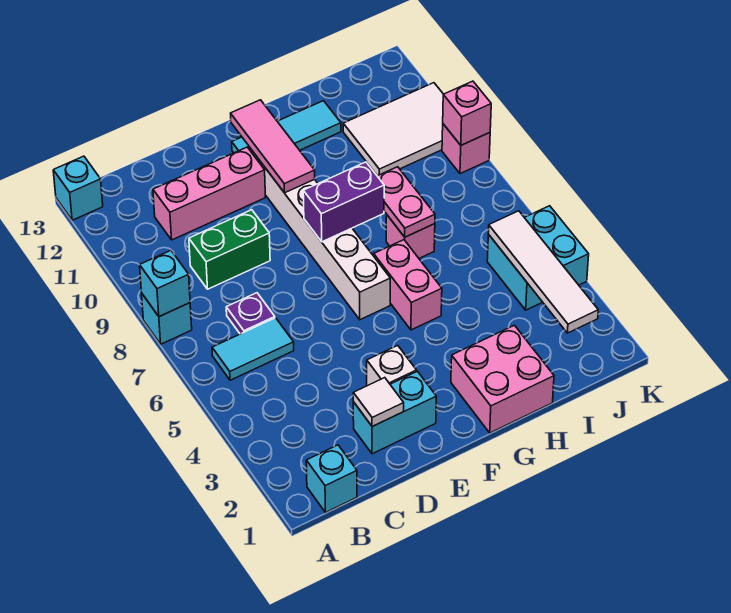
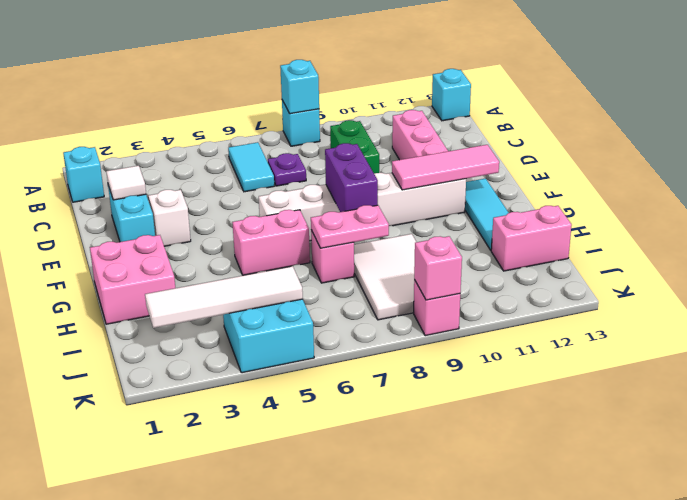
white tile I10:K11 level 1 -> white tile H8:J9 level 1
none -> pink brick I12:I13 level 1

